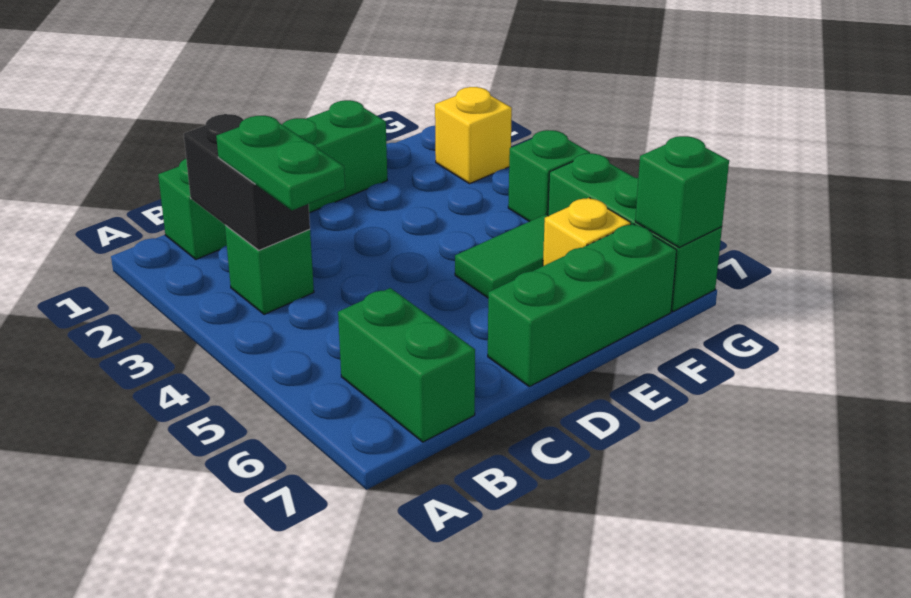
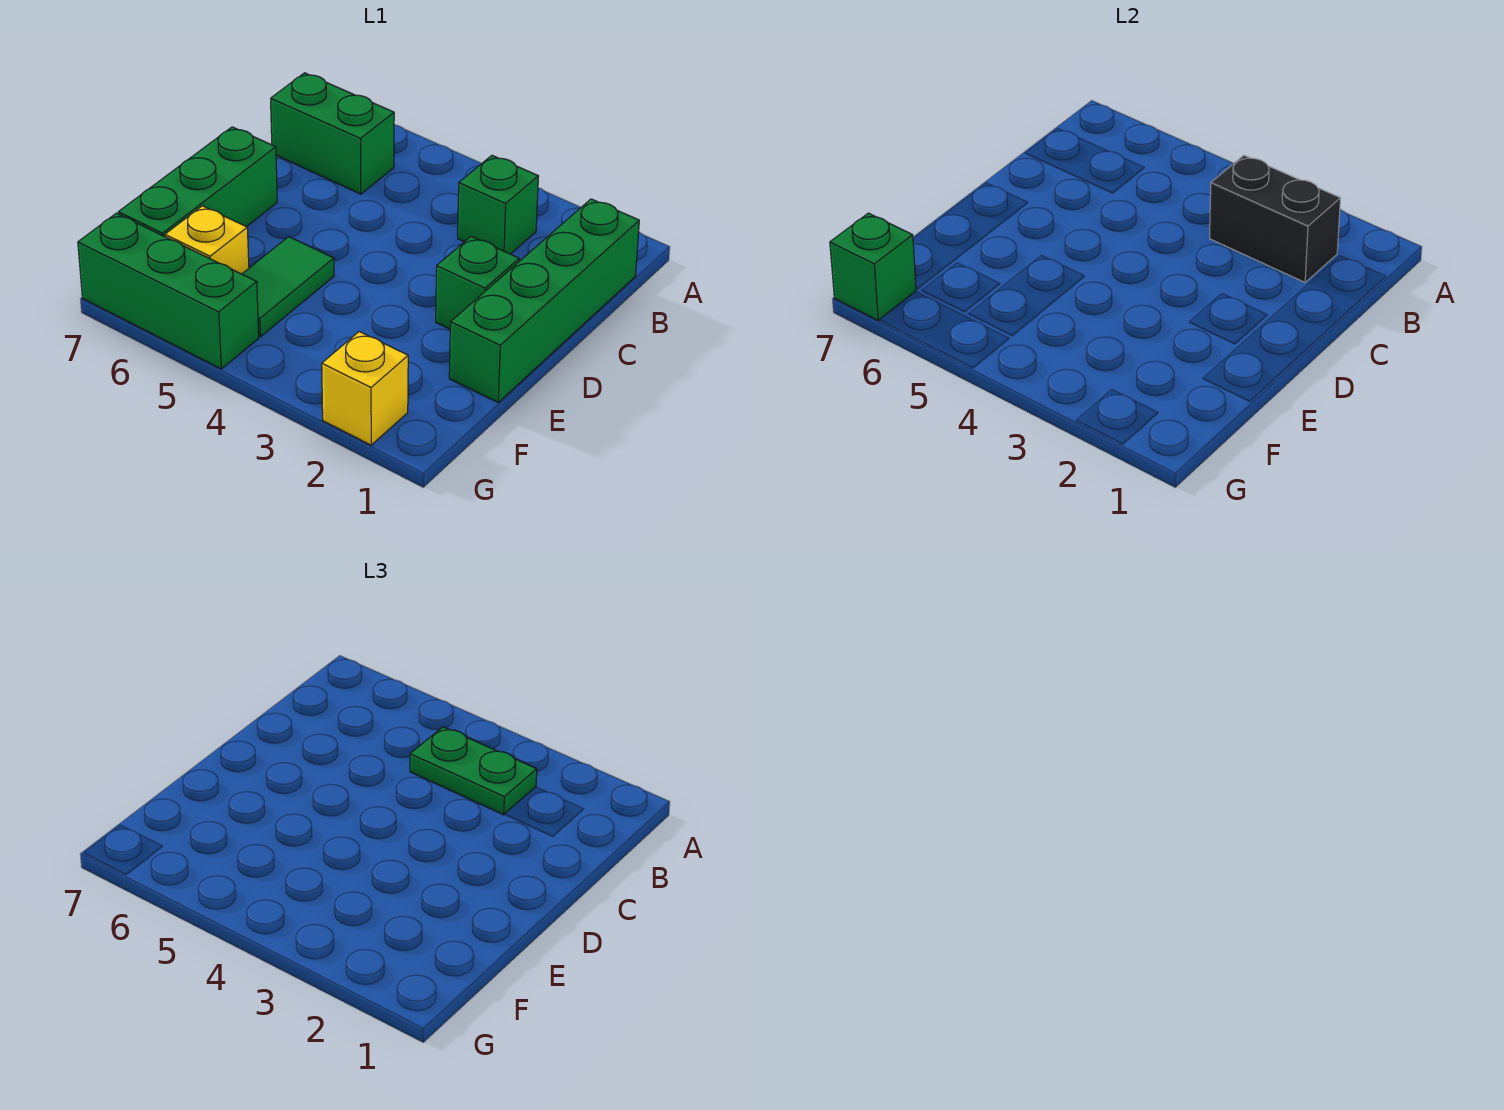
green brick G4 level 1 -> green brick D2 level 1

